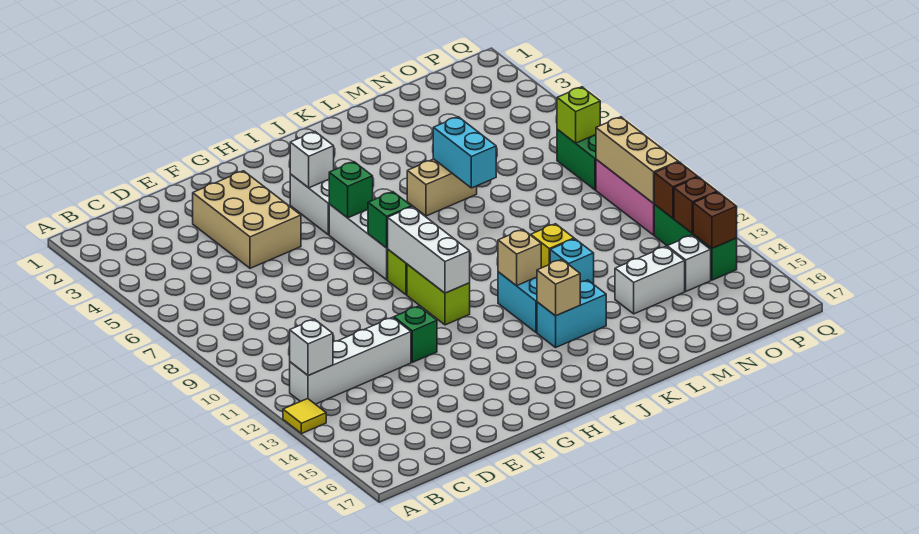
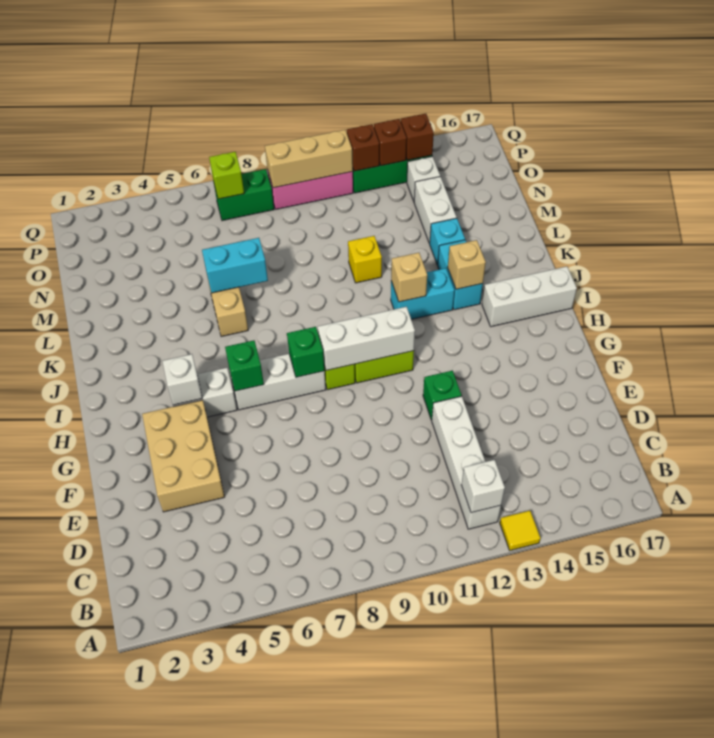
tan brick E3:F5 level 1 -> tan brick E3:G4 level 1
none -> white brick I15:I17 level 1
cyan brick L12 level 1 -> cyan brick L14 level 1

